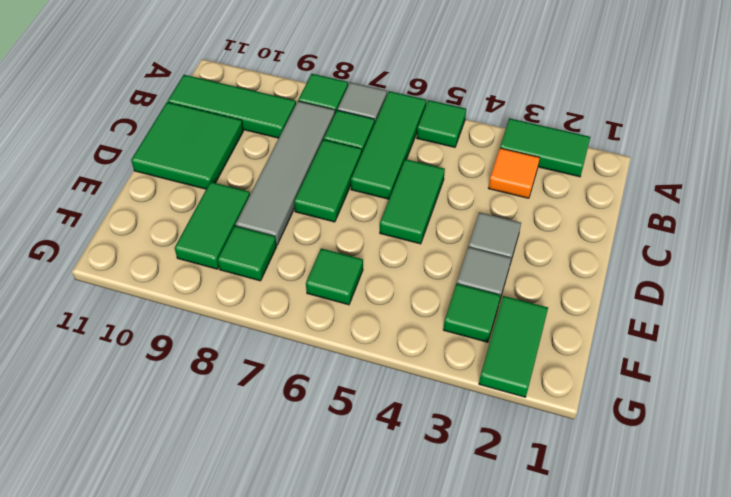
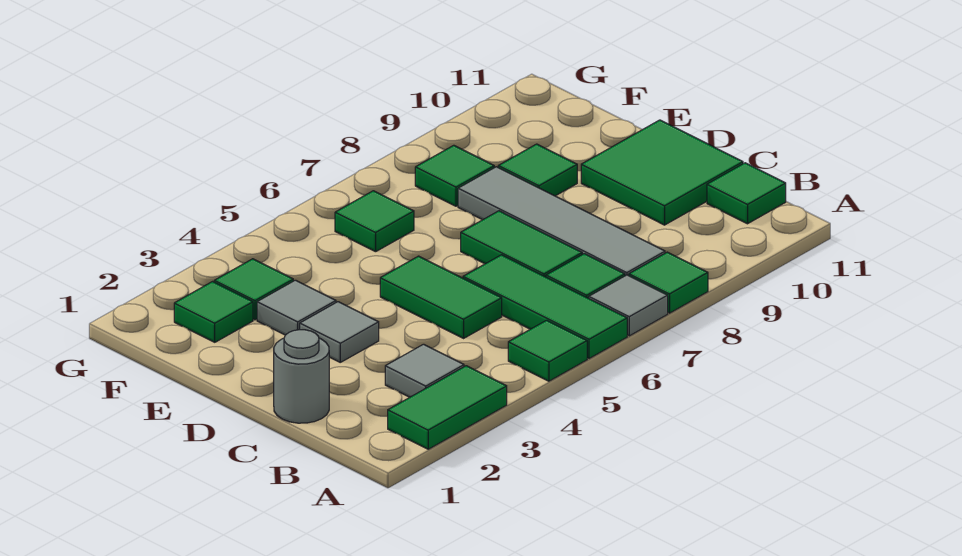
orange tile B3 level 1 -> grey tile B3 level 1
green tile B9:B11 level 1 -> green tile B11 level 1
none -> grey round brick C1 level 1
green tile E9:F9 level 1 -> green tile E9 level 1
green tile F2:G2 level 1 -> green tile F2 level 1

